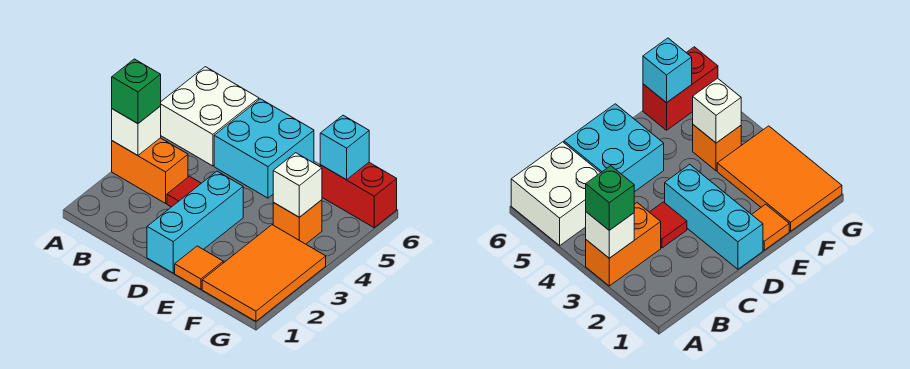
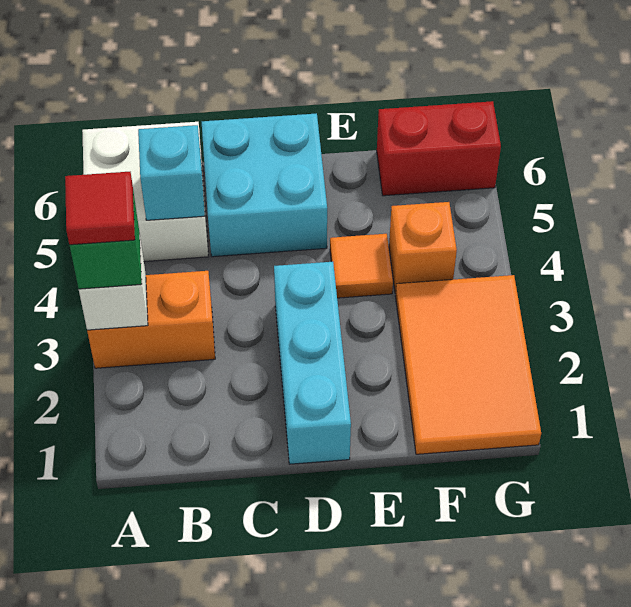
red tile C3 level 1 -> red tile A3 level 4
orange tile E1 level 1 -> orange tile E4 level 1
white brick F4 level 2 -> none
cyan brick F6 level 2 -> cyan brick B5 level 2

